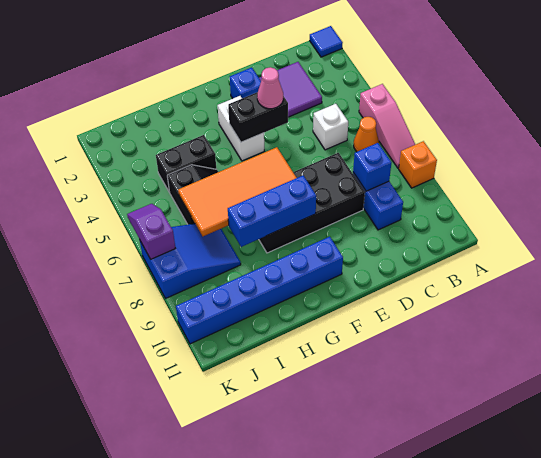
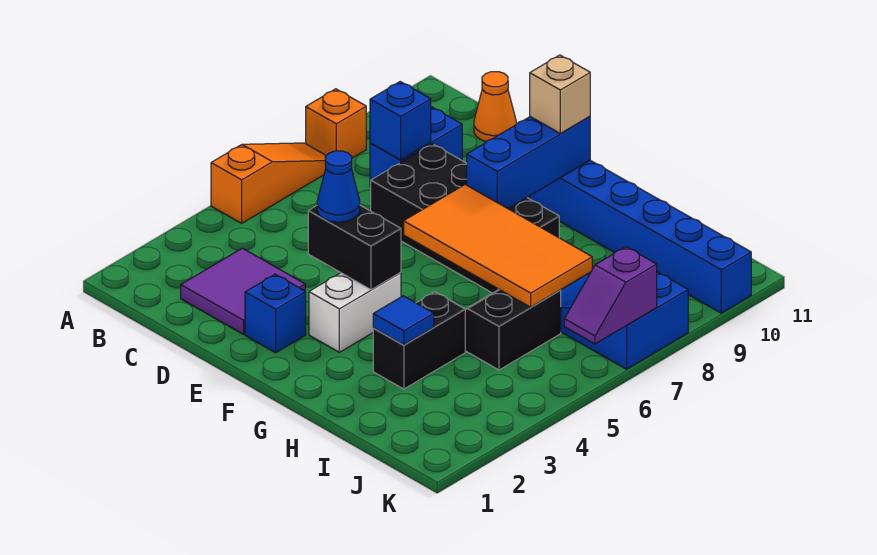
blue tile A1 level 1 -> blue tile H3 level 2
pink slope A5:A7 level 1 top 5 -> orange slope A5:A7 level 1 top 5
orange cone B6 level 1 -> orange cone C11 level 1
white brick C5 level 1 -> none
pink cone E4 level 3 -> blue cone E4 level 3
blue brick F8:H8 level 2 -> blue brick F8:F10 level 2
none -> tan brick F10 level 3
black brick H4:I4 level 1 -> black brick H3:H4 level 1

